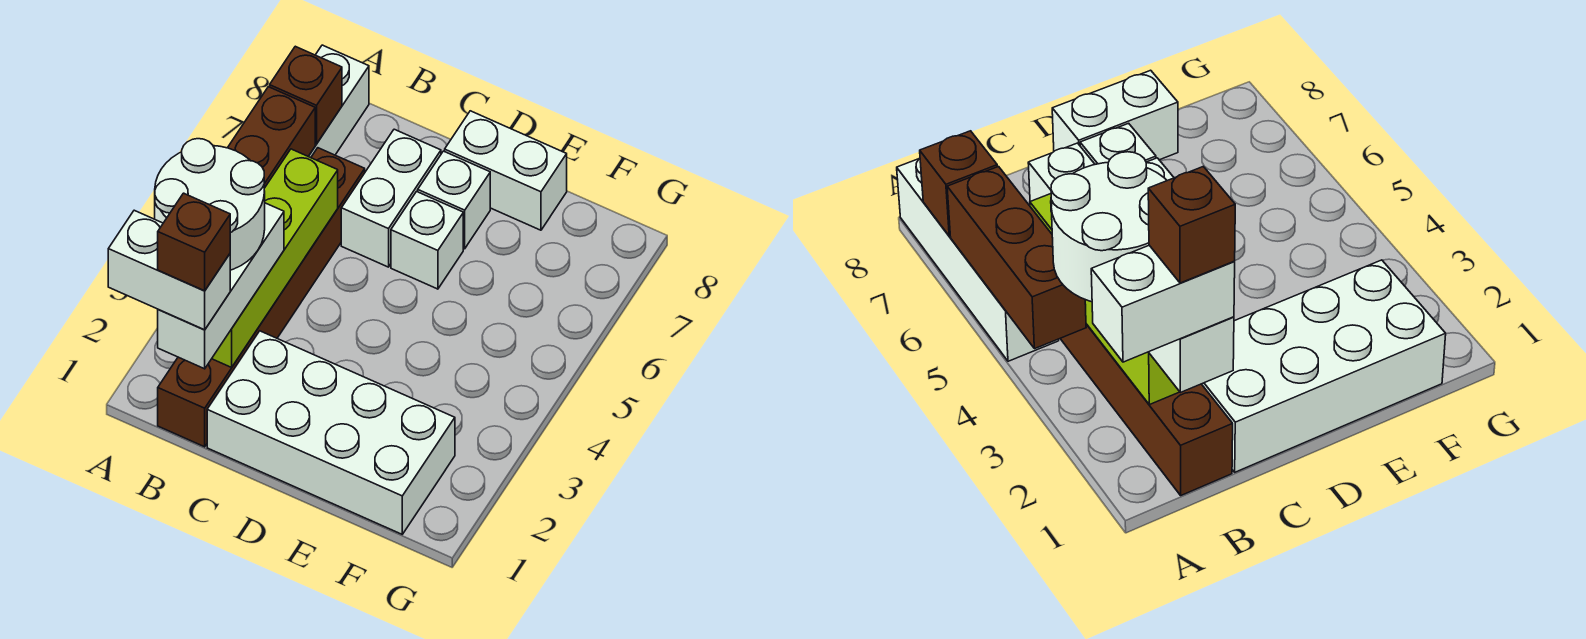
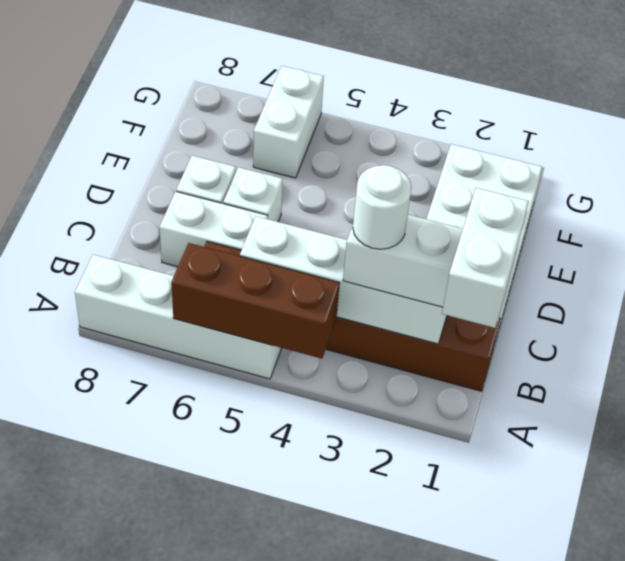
white round brick A2:B3 level 4 -> white round brick B3 level 4
brown brick A7 level 2 -> none
brown brick B1 level 5 -> none
lime brick B2:B5 level 2 -> white brick B2:B5 level 2
white brick D8:E8 level 1 -> white brick F6:G6 level 1

